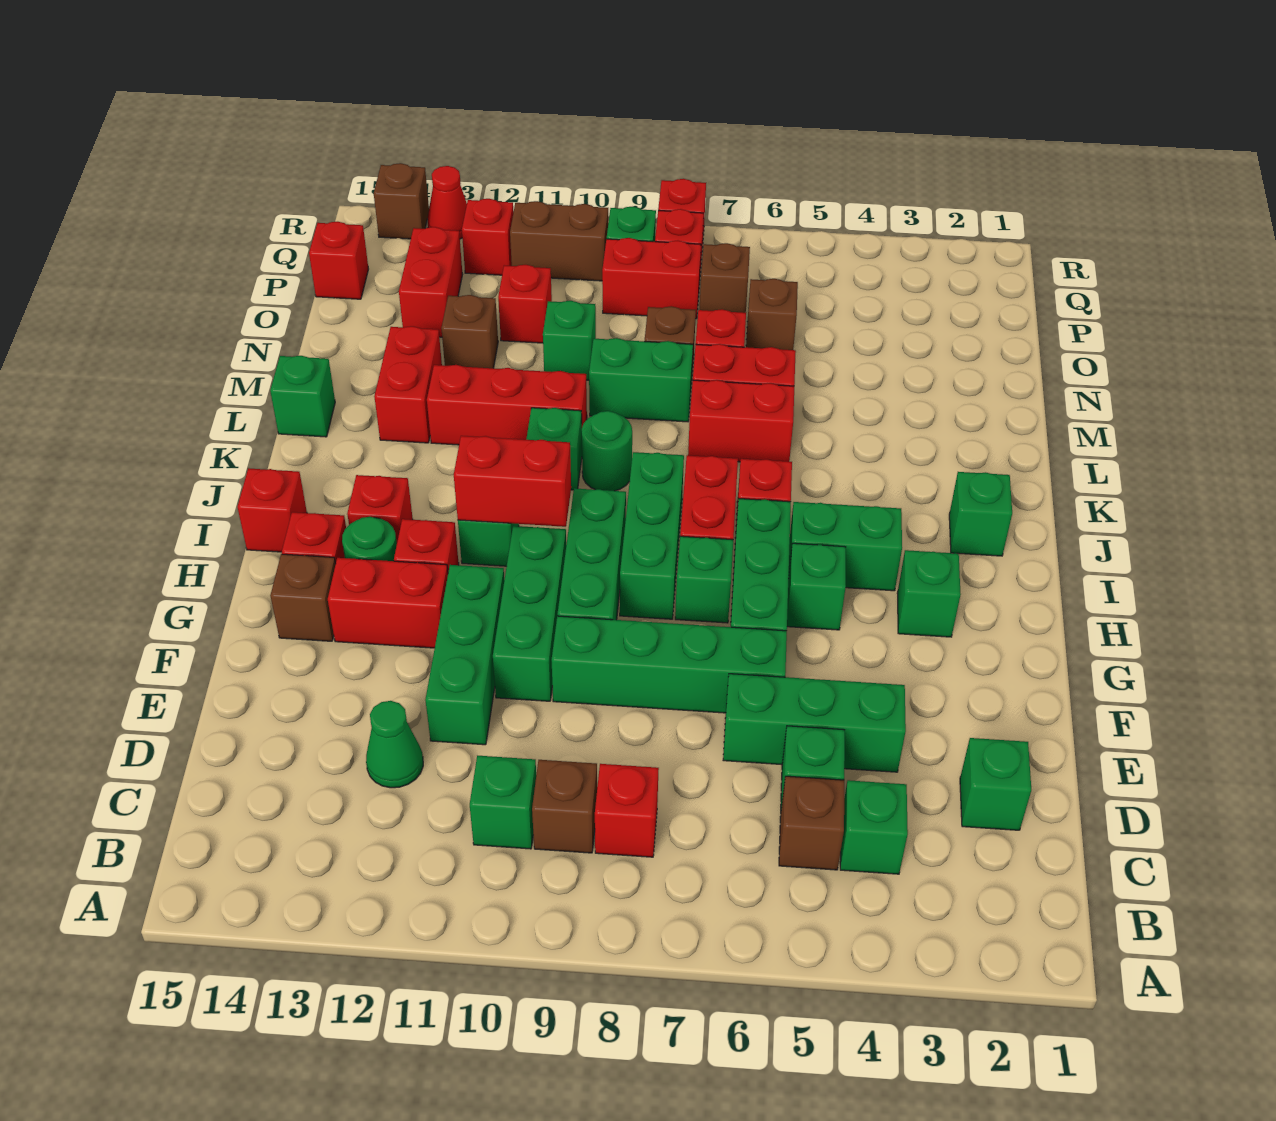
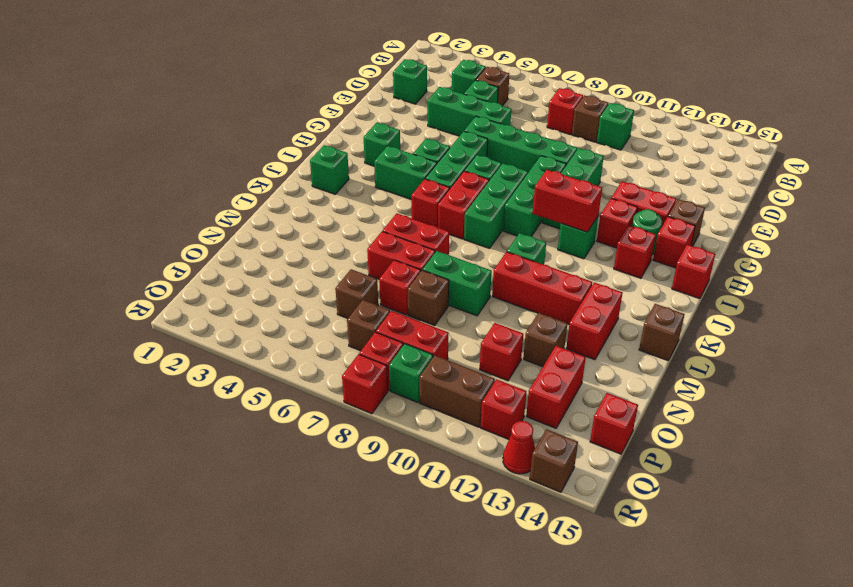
green cone D12 level 1 -> none
green brick E11:G11 level 1 -> none
green round brick K9 level 1 -> none
green brick L15 level 1 -> brown brick L15 level 1
green brick N10 level 1 -> none

